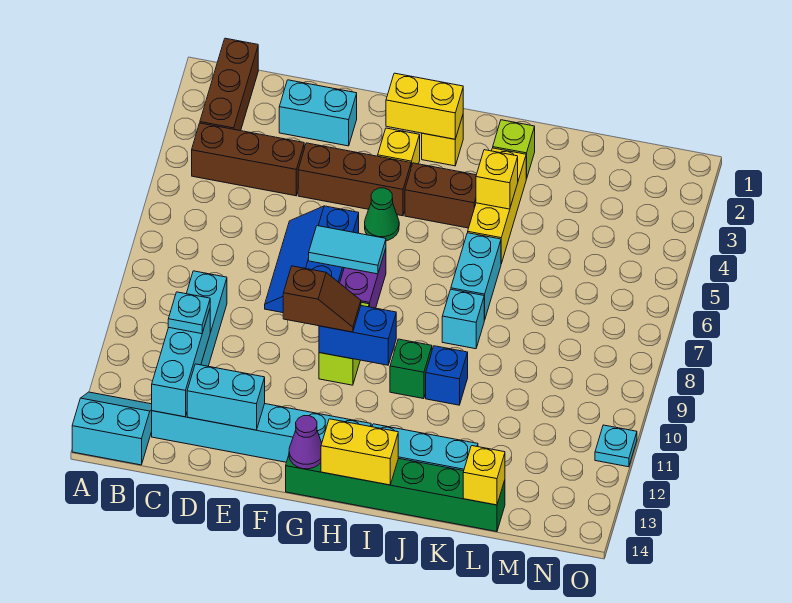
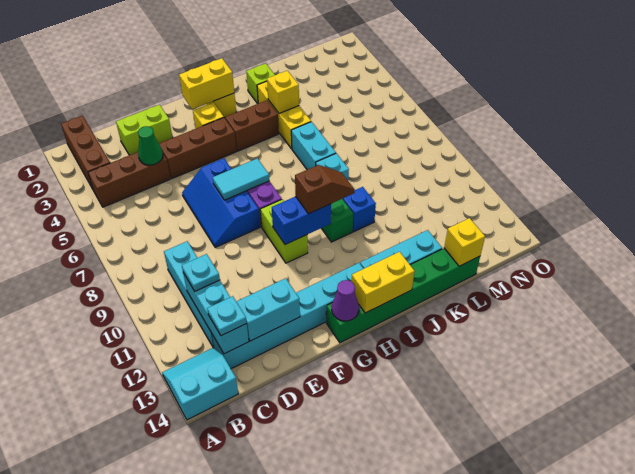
cyan brick D2:E2 level 1 -> lime brick D2:E2 level 1
brown slope F10:G10 level 3 top F -> brown slope H10:I10 level 3 top H
green cone G5 level 1 -> green cone D4 level 2
cyan plate O11 level 1 -> cyan plate C13 level 3

